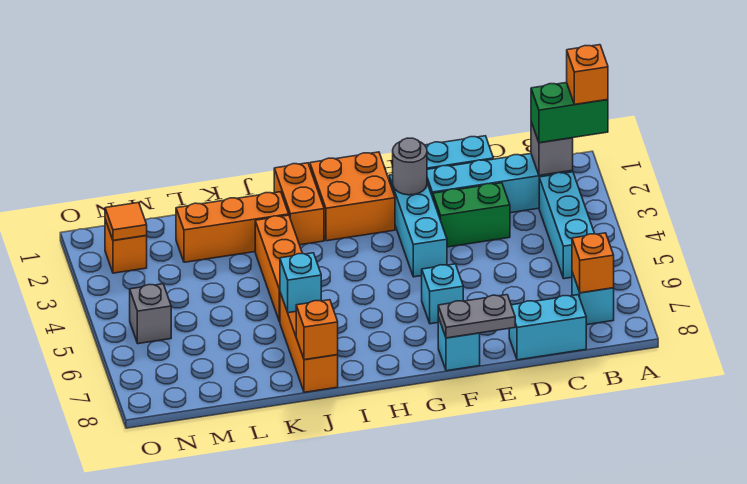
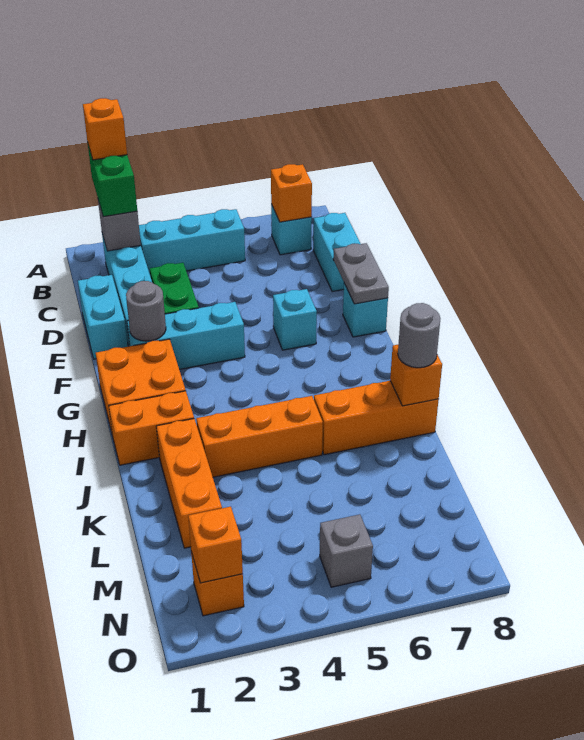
cyan brick J6 level 2 -> none
none -> grey round brick J8 level 3
orange tile N2 level 2 -> orange brick N2 level 2

